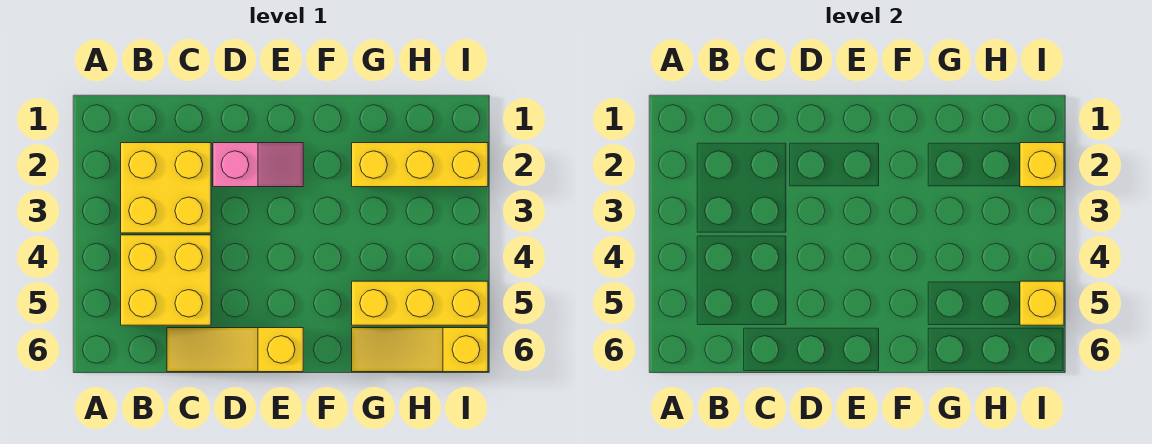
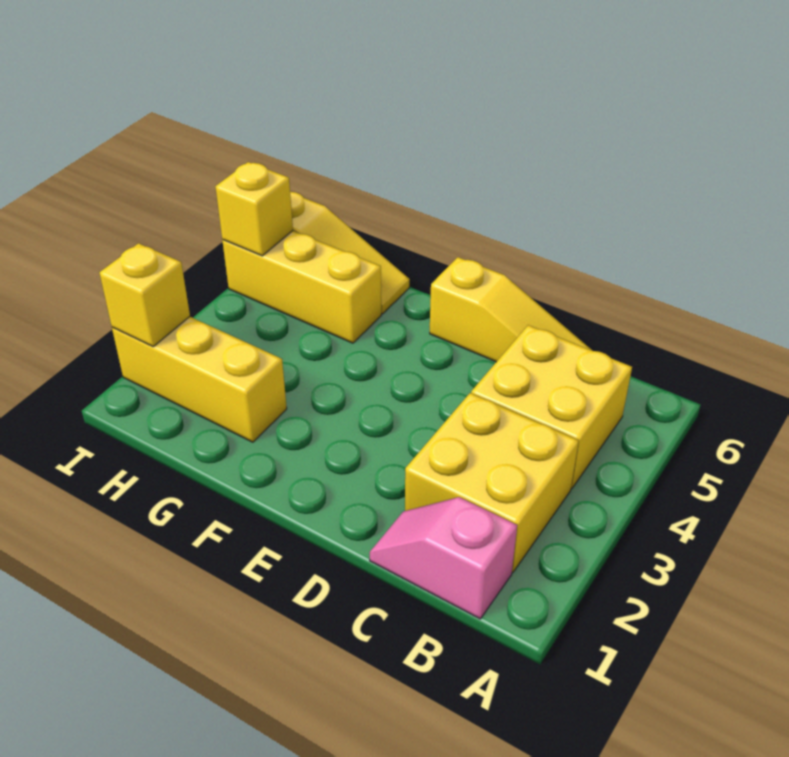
pink slope D2:E2 level 1 top D -> pink slope B1:C1 level 1 top B

